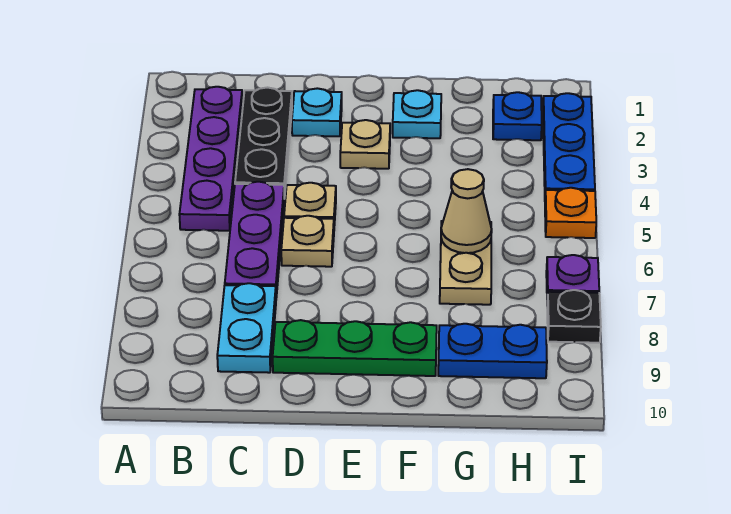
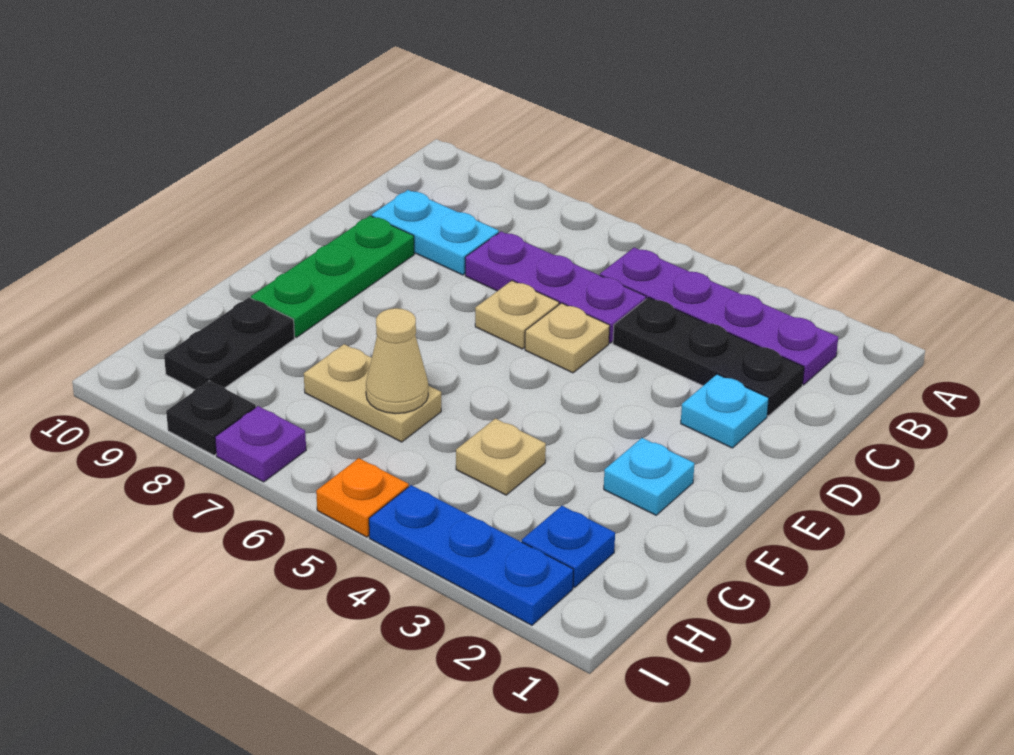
tan plate E3 level 1 -> tan plate G4 level 1
blue plate G9:H9 level 1 -> black plate G9:H9 level 1

